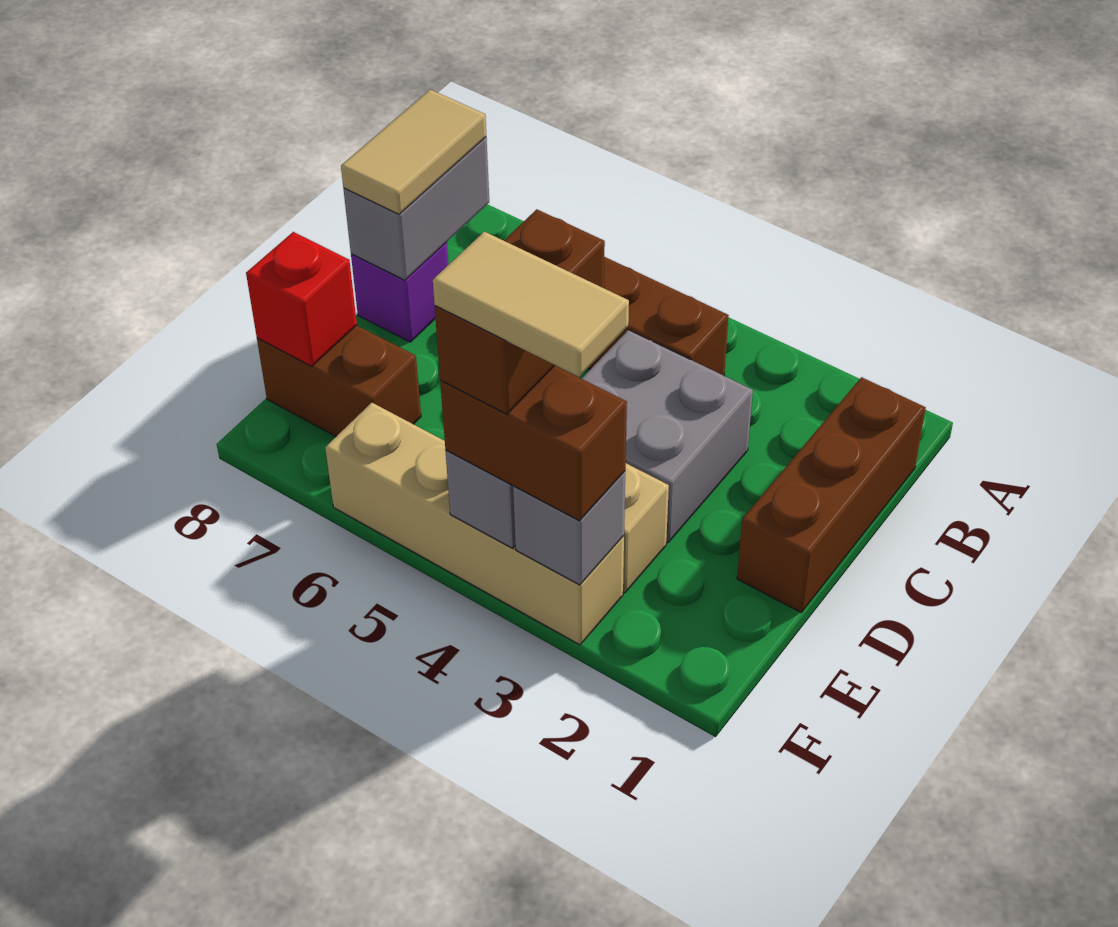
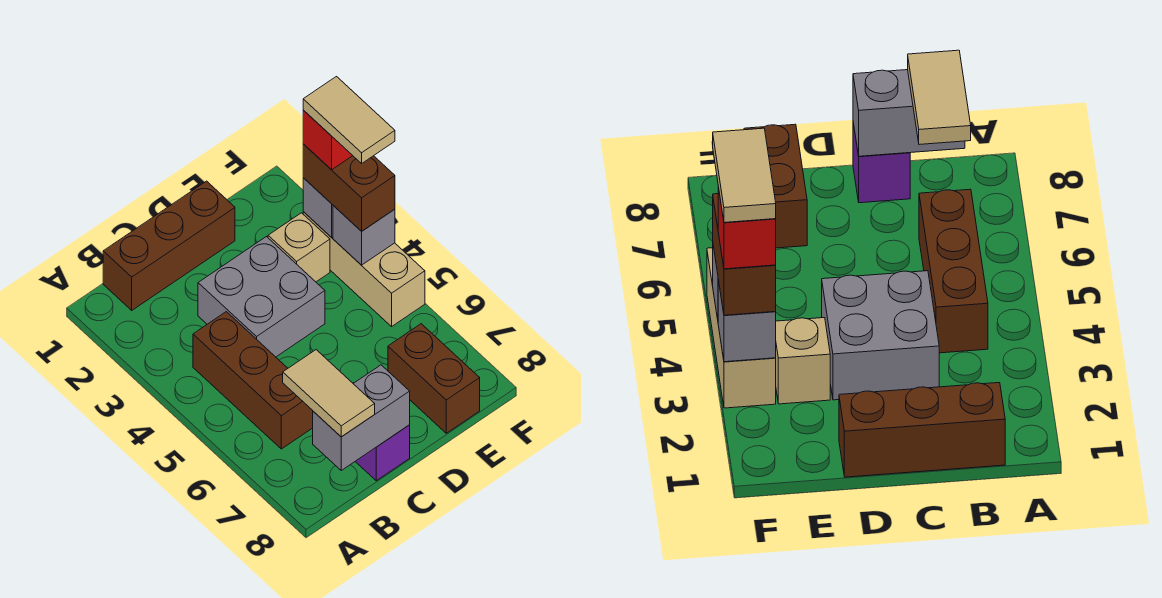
tan tile B8:C8 level 3 -> tan tile B7:B8 level 3
brown brick E4:F4 level 4 -> none
red brick E8 level 2 -> red brick F3 level 4
tan brick F3:F6 level 1 -> tan brick F3:F5 level 1

